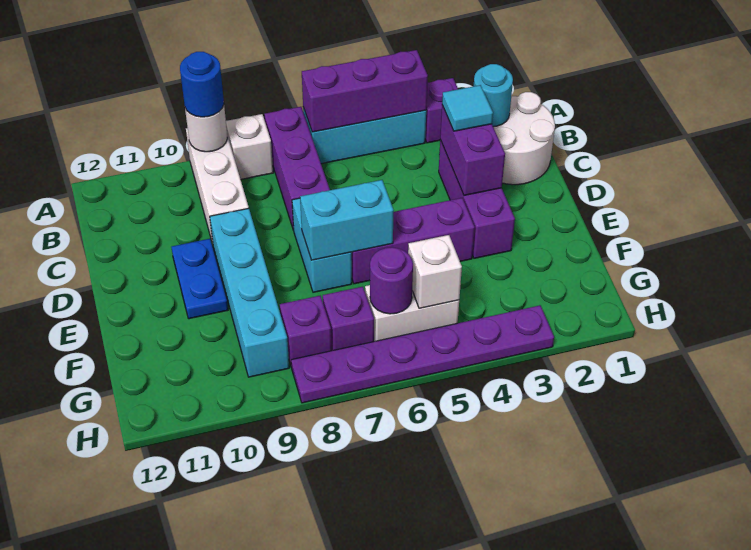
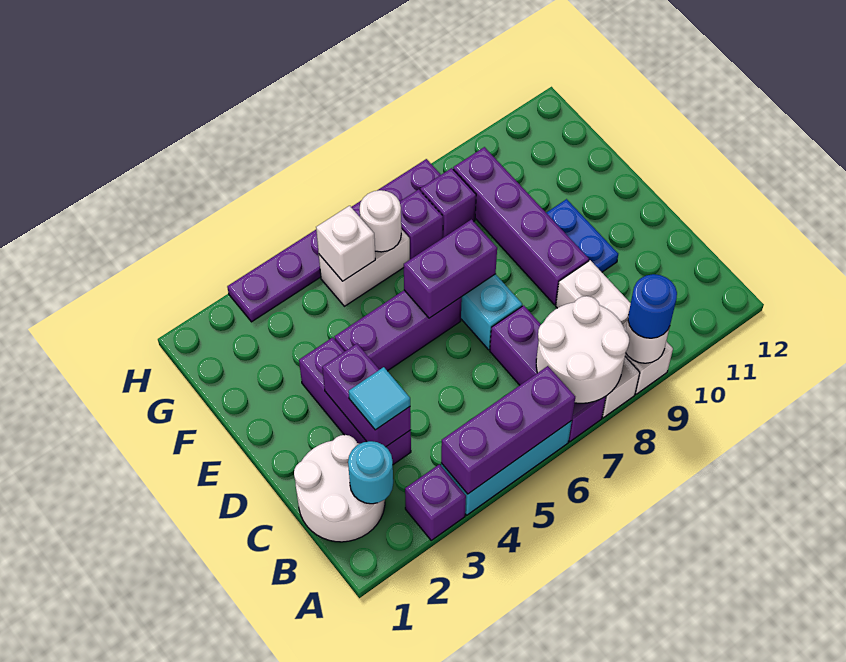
none -> white round brick A7:B8 level 2
cyan brick D9:G9 level 1 -> purple brick D9:G9 level 1
cyan brick E6:E7 level 2 -> purple brick E6:E7 level 2
purple round brick G6 level 2 -> white round brick G6 level 2

